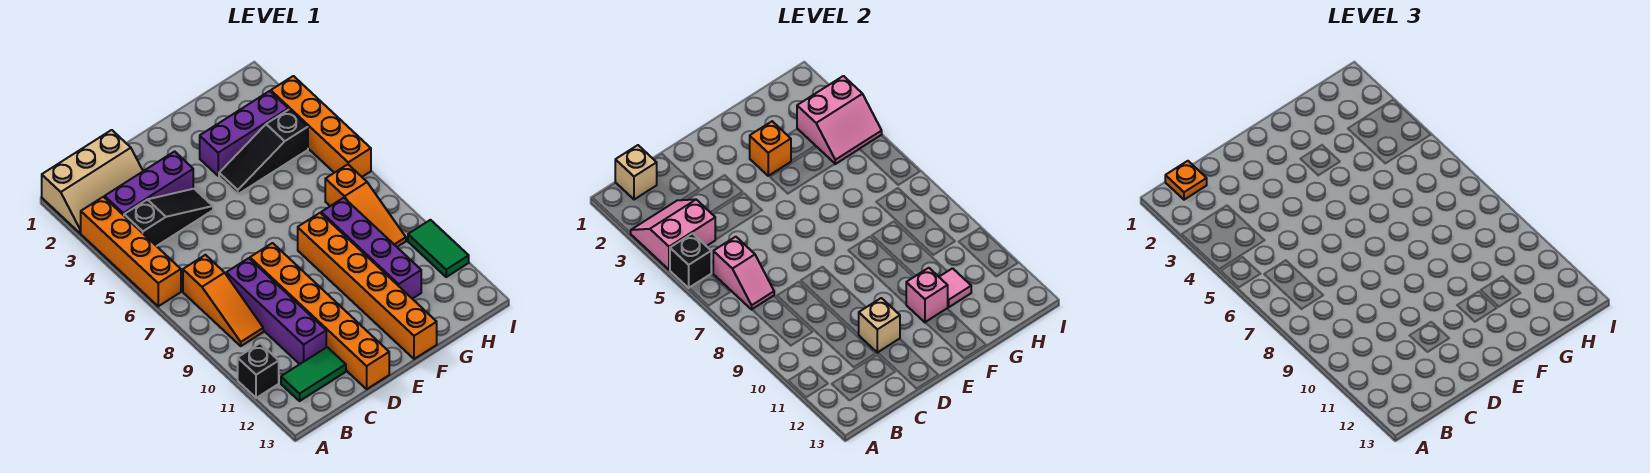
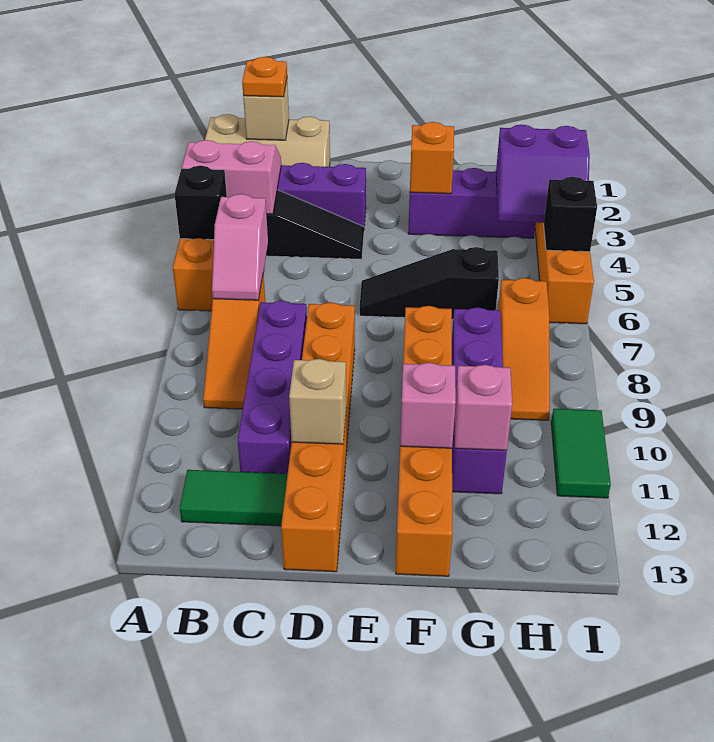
black brick A11 level 1 -> black brick I5 level 2
black slope F4:H4 level 1 top H -> black slope E6:G6 level 1 top G
pink tile G11 level 2 -> pink brick G11 level 2
pink slope H3:I4 level 2 top 3 -> purple slope H3:I4 level 2 top 3

